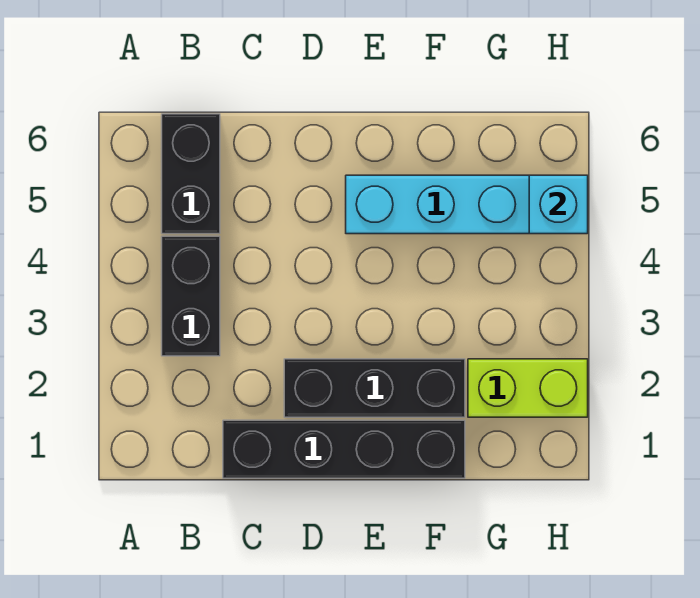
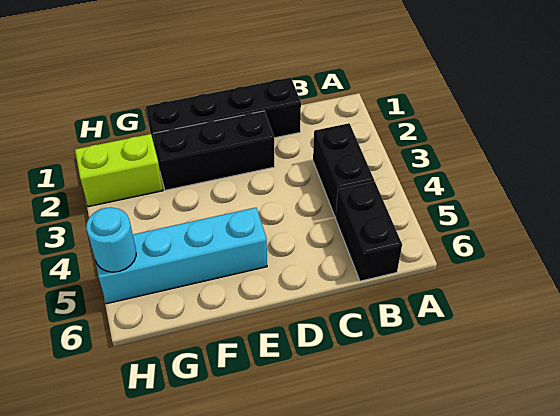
cyan brick H5 level 2 -> cyan round brick H5 level 2

